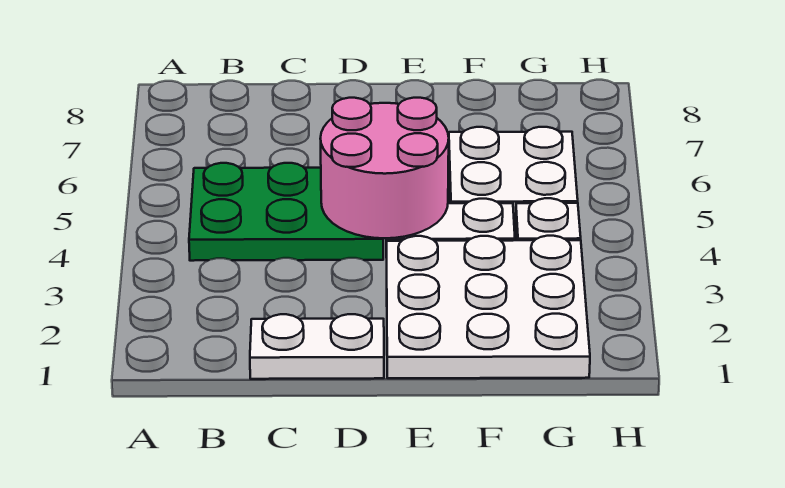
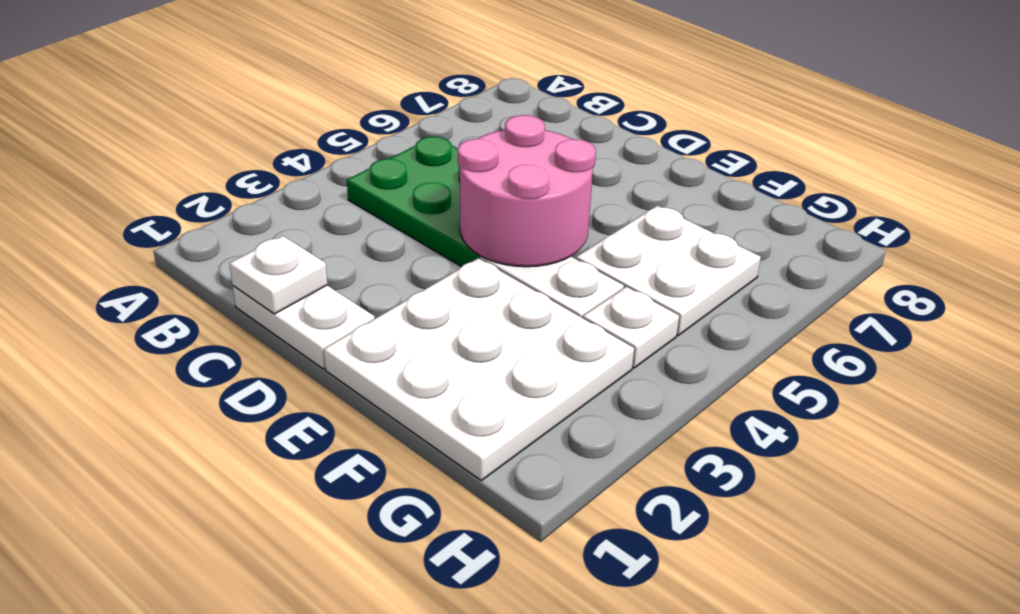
none -> white plate C1 level 2

